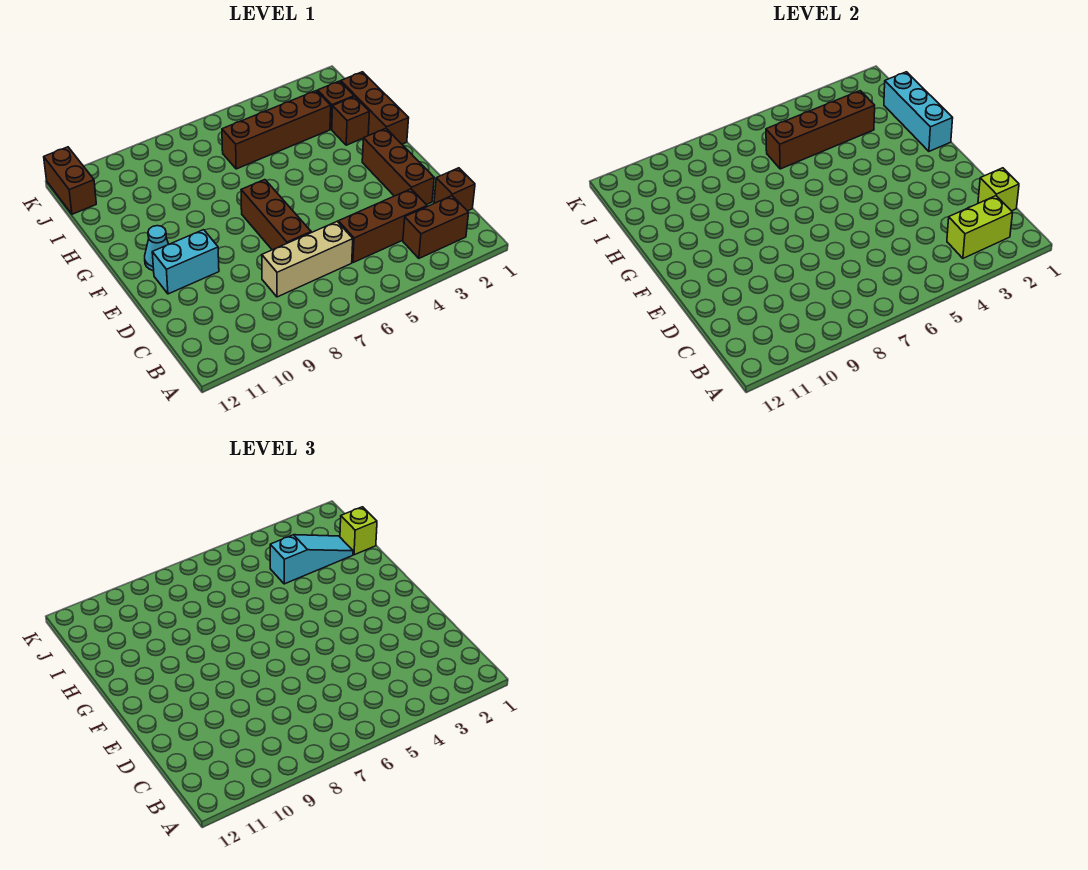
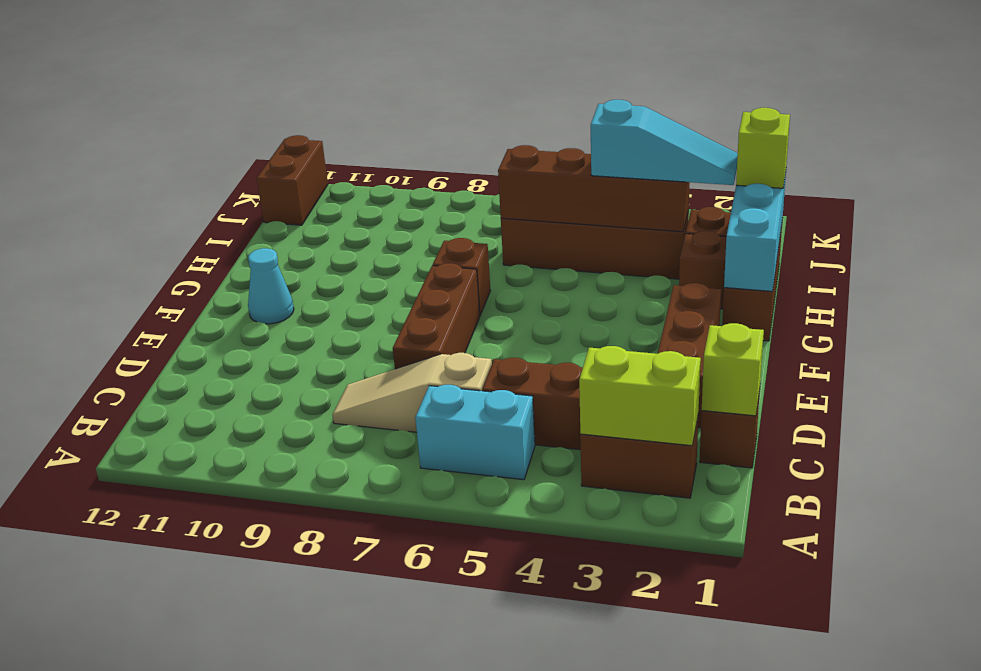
tan brick C6:C8 level 1 -> tan slope C6:C8 level 1 top 6
cyan brick E10:E11 level 1 -> cyan brick B5:B6 level 1
none -> brown brick G7 level 1

